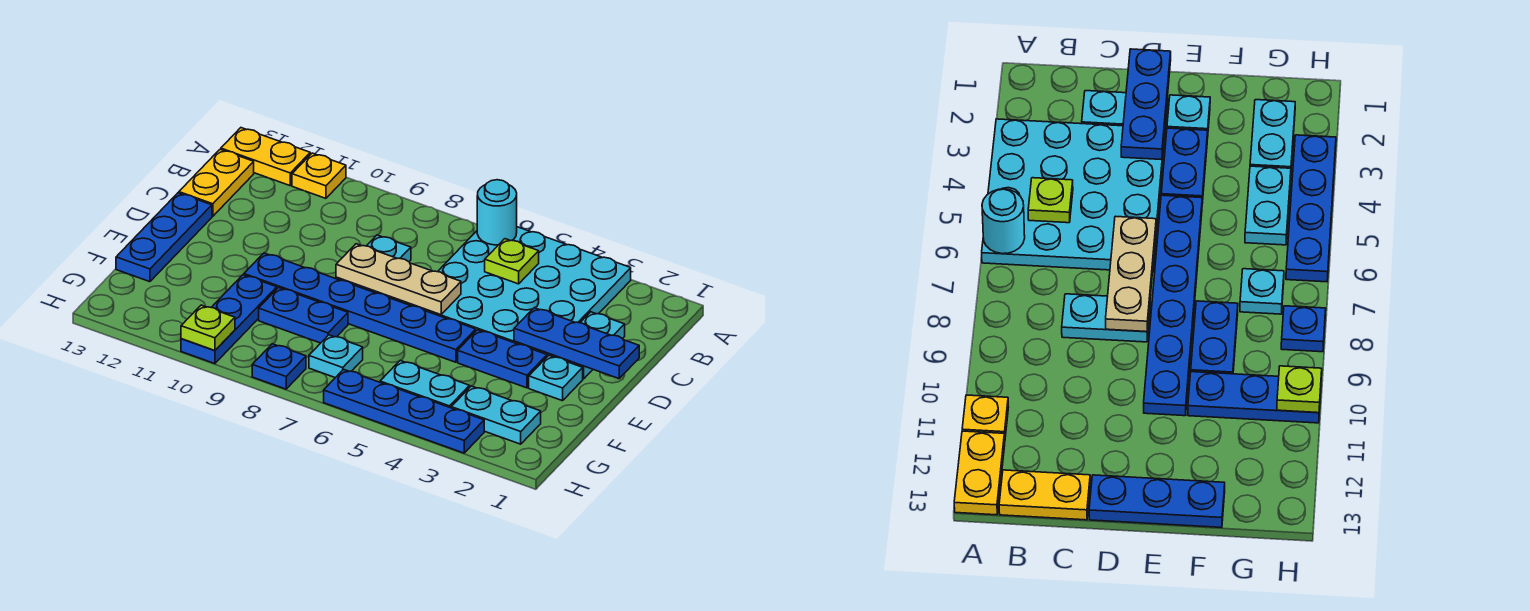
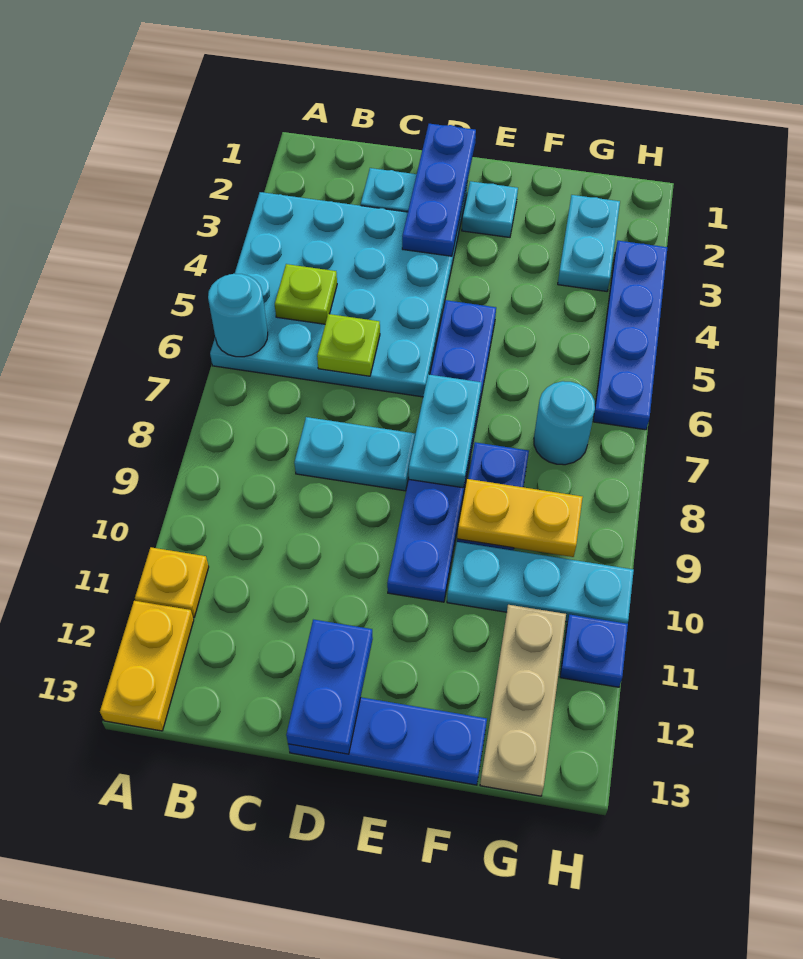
yellow plate B13:C13 level 1 -> yellow plate F9:G9 level 2
tan plate D6:D8 level 2 -> tan plate G11:G13 level 1
blue plate E3:E4 level 1 -> blue plate D12:D13 level 2
blue plate F10:H10 level 1 -> cyan plate F10:H10 level 1
cyan plate G4:G5 level 1 -> cyan plate E7:E8 level 2
cyan plate G7 level 1 -> cyan round brick G7 level 1
blue plate H8 level 1 -> blue plate H11 level 1
lime plate H10 level 2 -> lime plate C6 level 2

